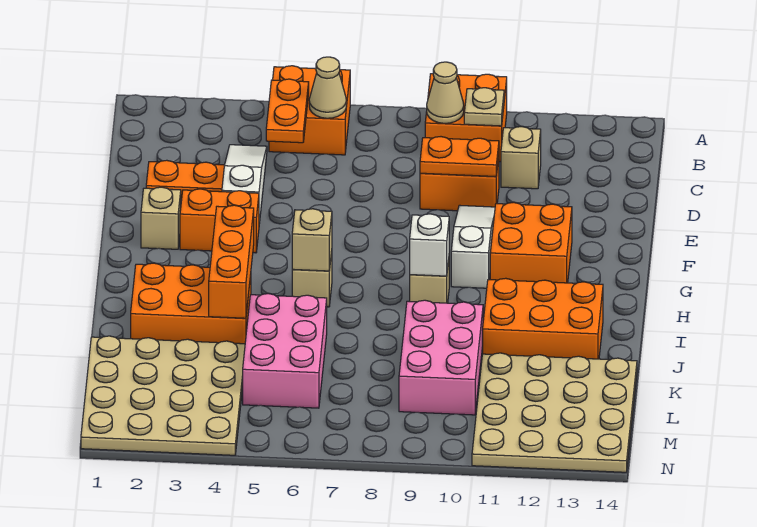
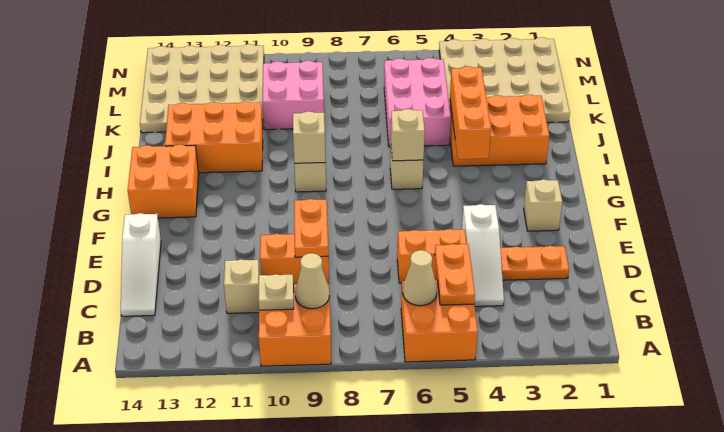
orange plate D9:D10 level 2 -> orange plate D9:E9 level 2
white slope E10:G10 level 1 top G -> white slope C14:E14 level 1 top E
orange brick F3:F4 level 1 -> orange brick D5:D6 level 1
orange brick F11:G12 level 1 -> orange brick G13:H14 level 1
white brick H9 level 2 -> tan brick H9 level 2
pink brick J9:L10 level 1 -> pink brick K9:L10 level 1

